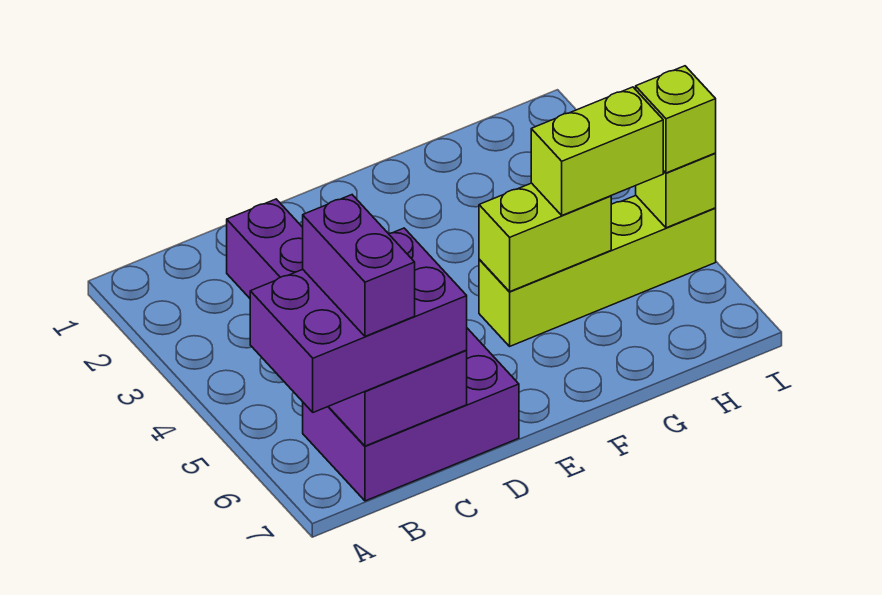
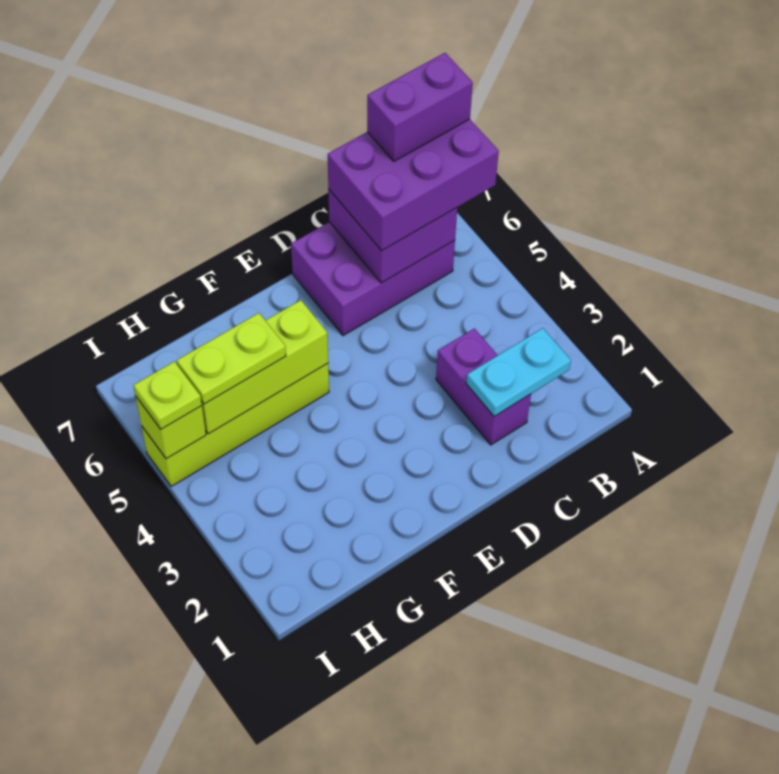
none -> cyan plate B2:C2 level 2
purple brick B6:B7 level 4 -> purple brick A7:B7 level 4
lime brick F5:G5 level 2 -> lime brick F5:H5 level 2
lime brick G5:H5 level 3 -> lime plate G5:H5 level 3
lime brick I5 level 3 -> lime plate I5 level 3

